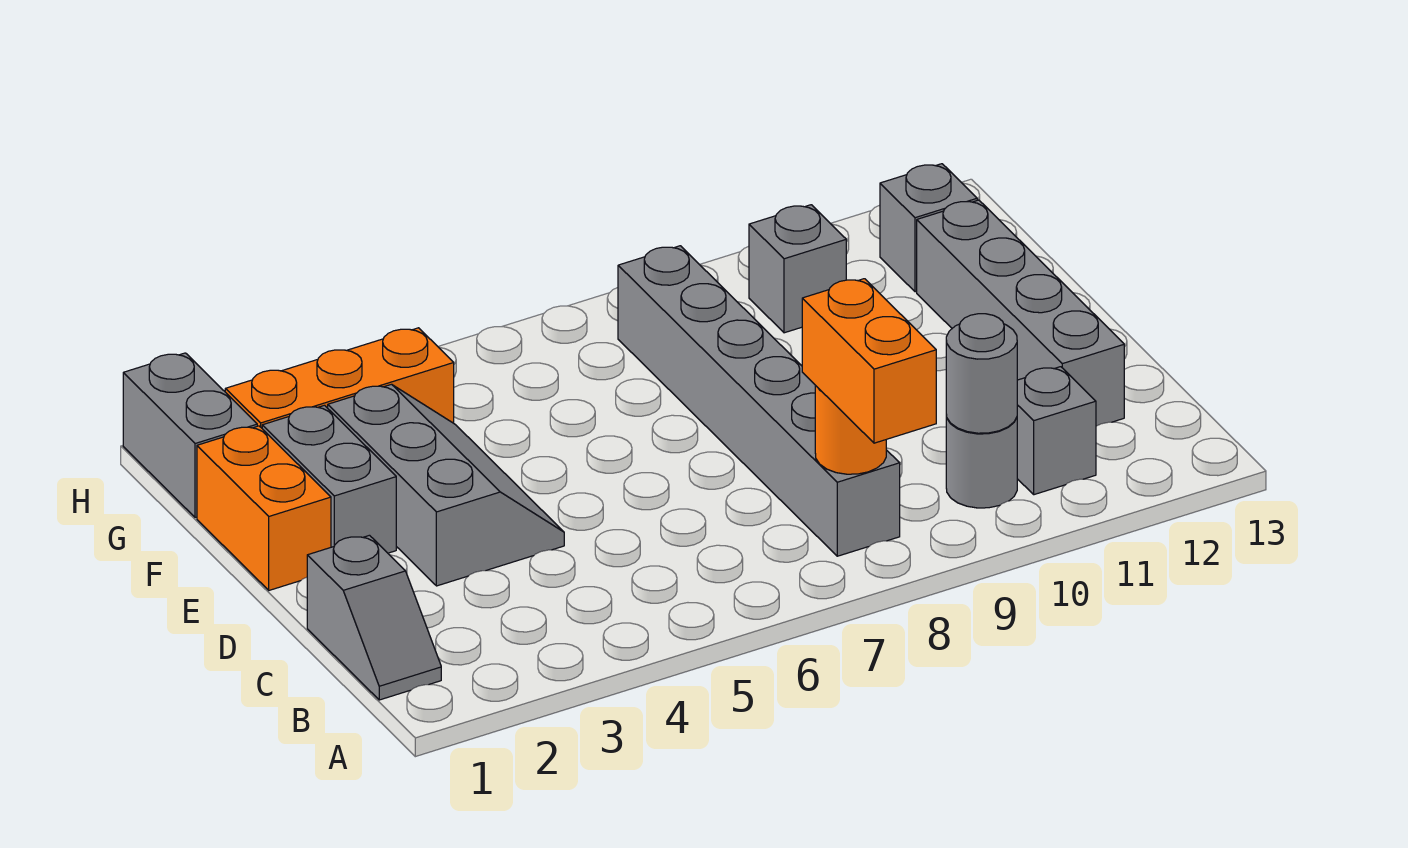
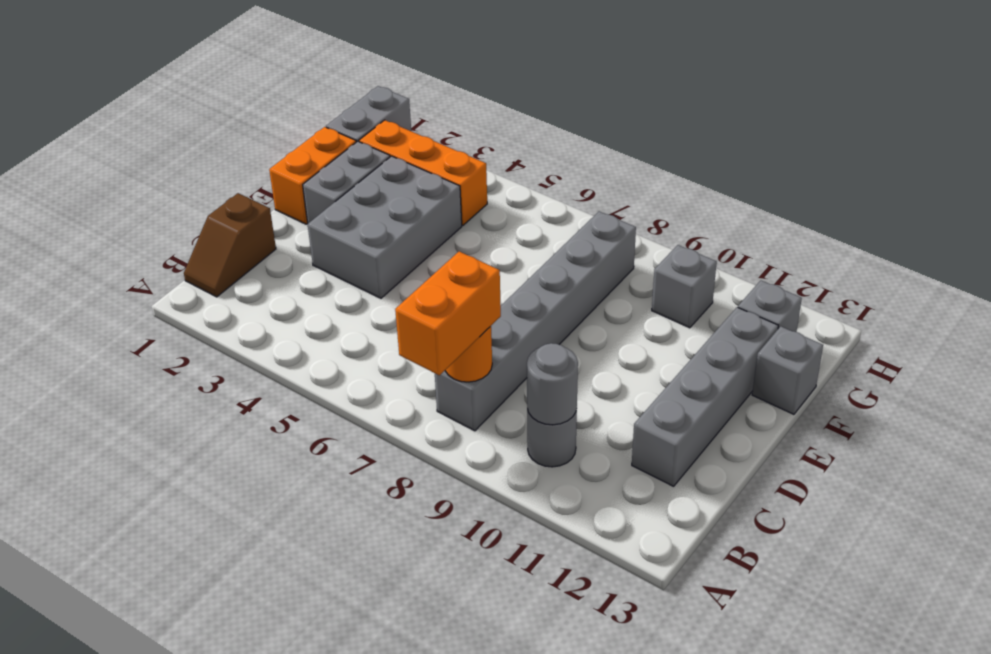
grey slope B1:C1 level 1 top C -> brown slope B1:C1 level 1 top C
grey brick B11 level 1 -> grey brick F13 level 1
grey slope D3:F4 level 1 top 3 -> grey brick D3:F4 level 1

